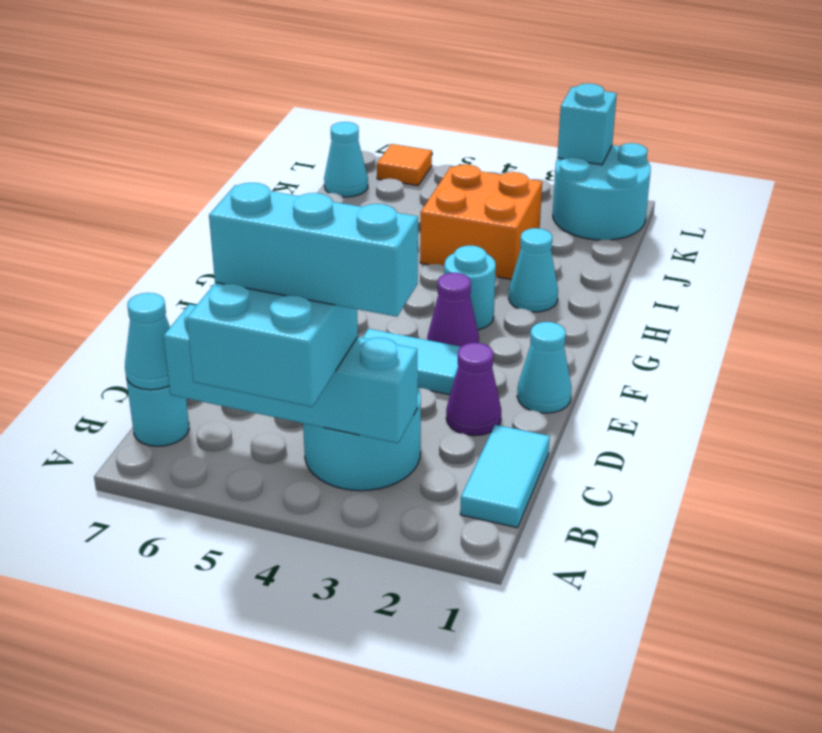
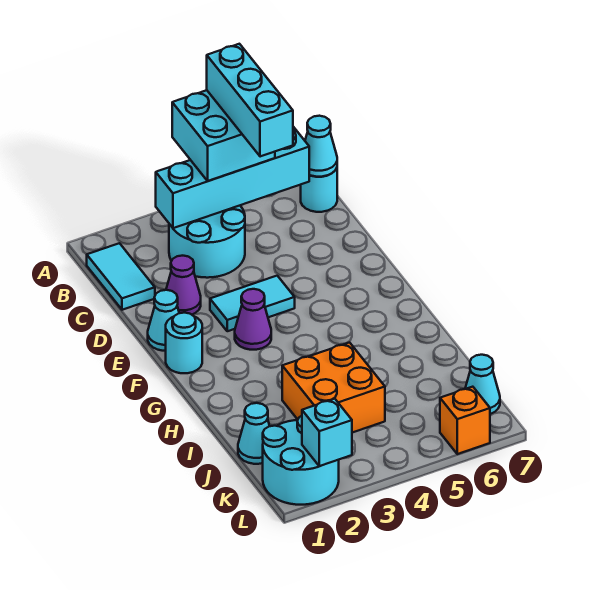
cyan brick B3:B5 level 4 -> cyan brick A5:C5 level 4
cyan round brick G3 level 1 -> cyan round brick F1 level 1
cyan cone H2 level 1 -> cyan cone J1 level 1
orange tile L6 level 1 -> orange brick L6 level 1

